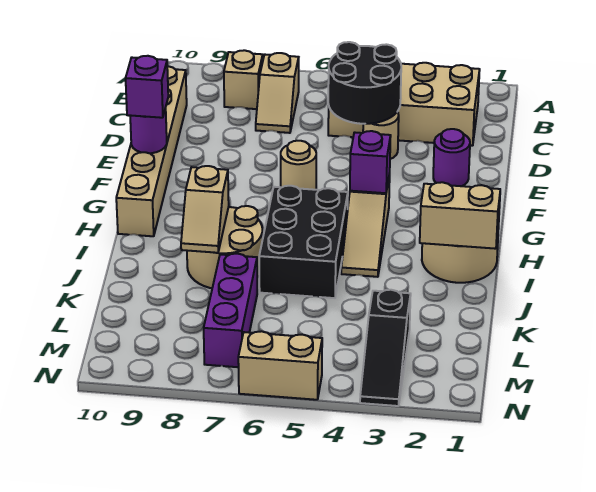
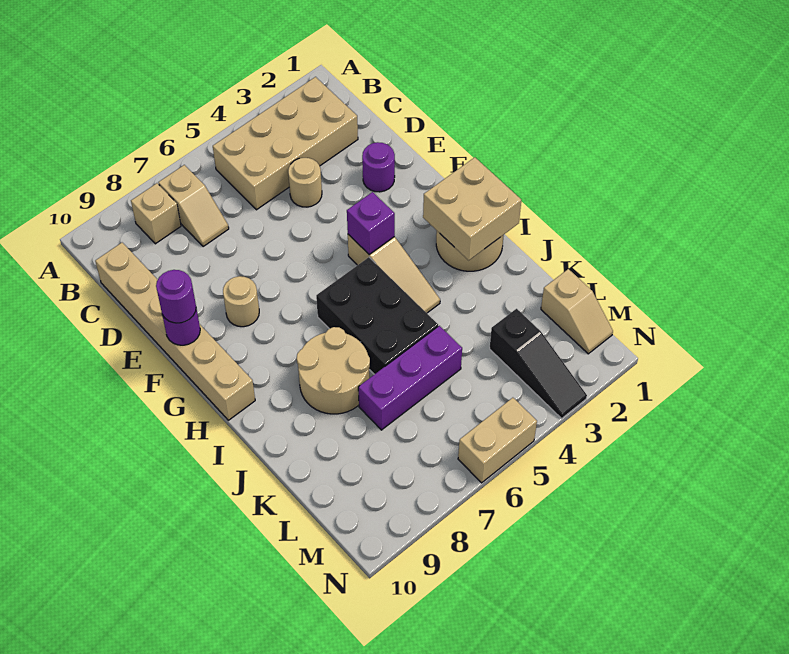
black round brick C4:D5 level 2 -> none
tan round brick F6 level 1 -> tan round brick F8 level 1
purple brick F10 level 3 -> purple round brick F10 level 3
tan brick I1:I2 level 2 -> tan brick H1:I2 level 2
tan slope I8:J8 level 2 top I -> tan slope L1:M1 level 1 top L
purple brick K7:M7 level 1 -> purple brick K5:K7 level 1

